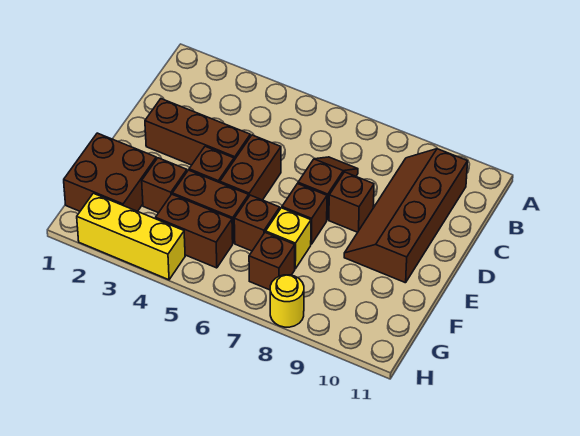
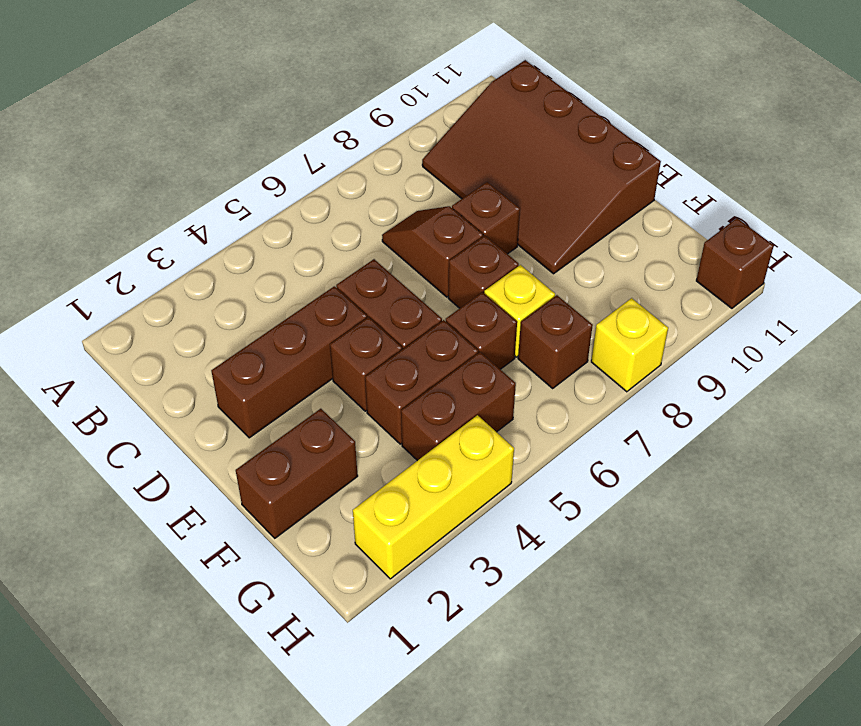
brown slope B9:E10 level 1 top 10 -> brown slope B9:E11 level 1 top 11
brown brick F1:G2 level 1 -> brown brick F1:F2 level 1
brown brick F3 level 1 -> brown brick H11 level 1
yellow round brick H8 level 1 -> yellow brick H8 level 1

